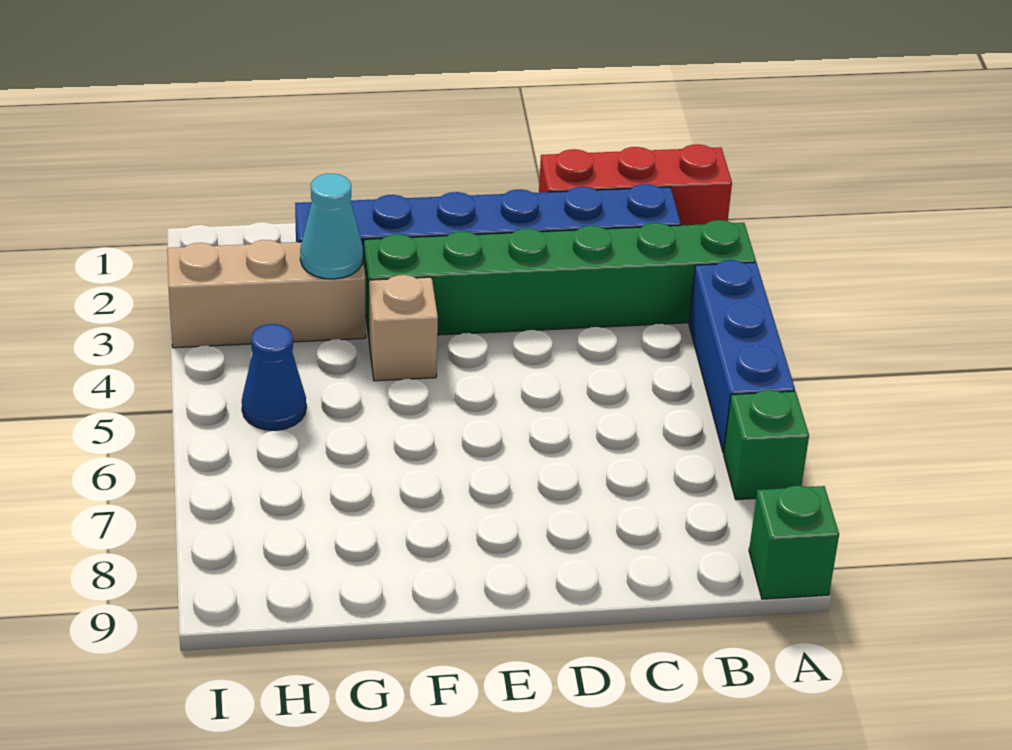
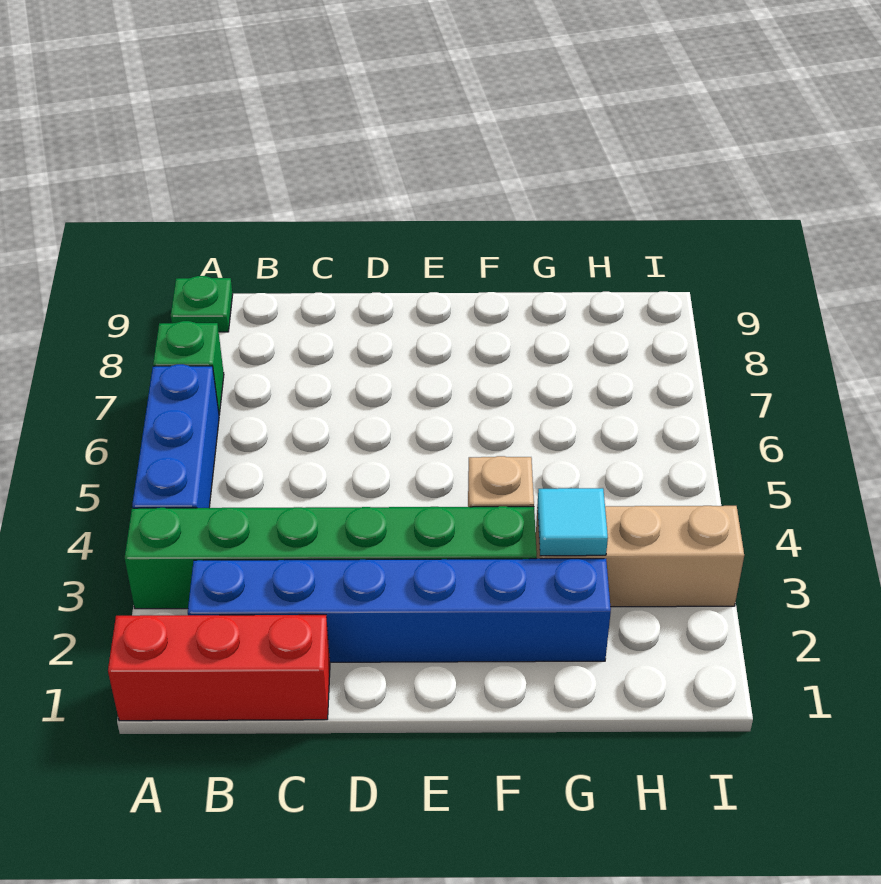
green brick A9 level 1 -> green plate A9 level 1
cyan cone G3 level 2 -> cyan tile G3 level 2
blue cone H5 level 1 -> none

